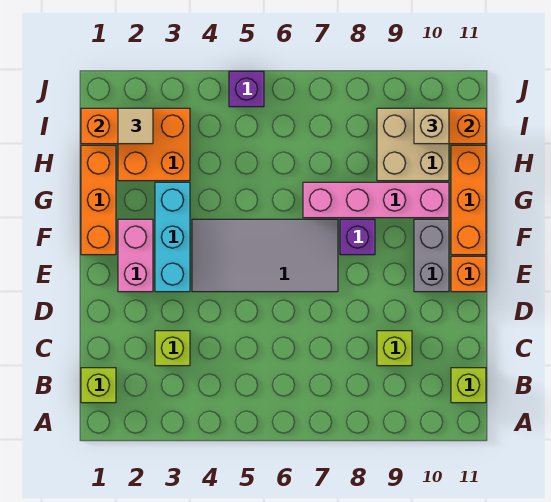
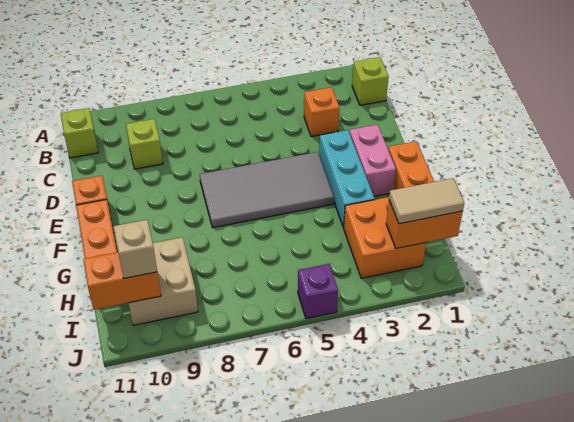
lime brick C3 level 1 -> orange brick C3 level 1
grey brick E10:F10 level 1 -> none
purple brick F8 level 1 -> none
pink brick G7:G10 level 1 -> none
tan tile I2 level 3 -> tan tile I1:I2 level 3

